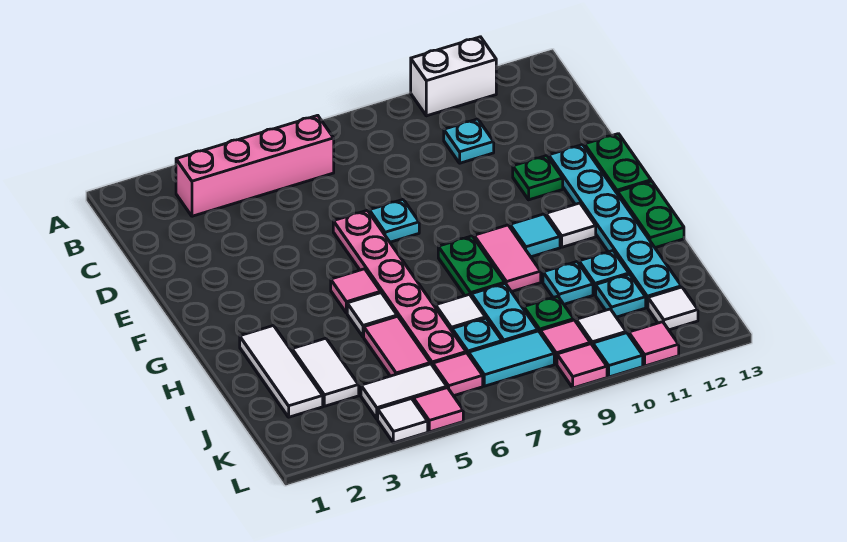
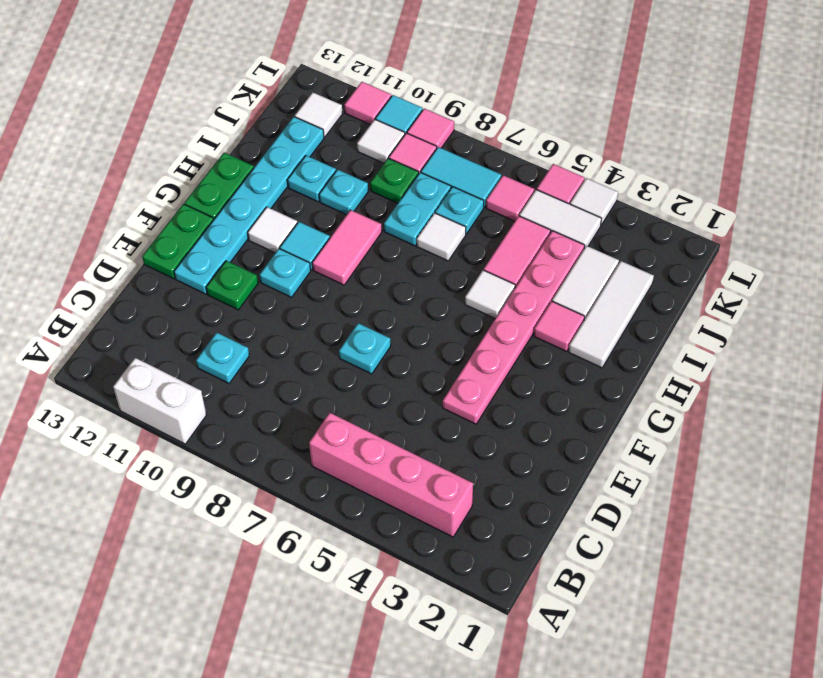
pink plate E6:J6 level 1 -> pink plate E4:J4 level 1
pink tile G5 level 1 -> pink tile H3 level 1
green plate G8:H8 level 1 -> none
cyan plate J11 level 1 -> cyan plate F10 level 1

